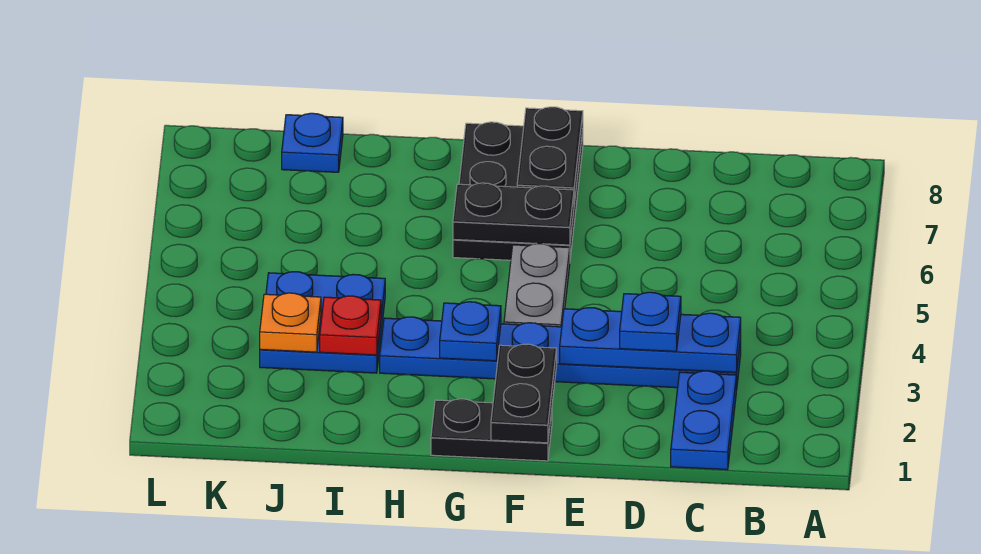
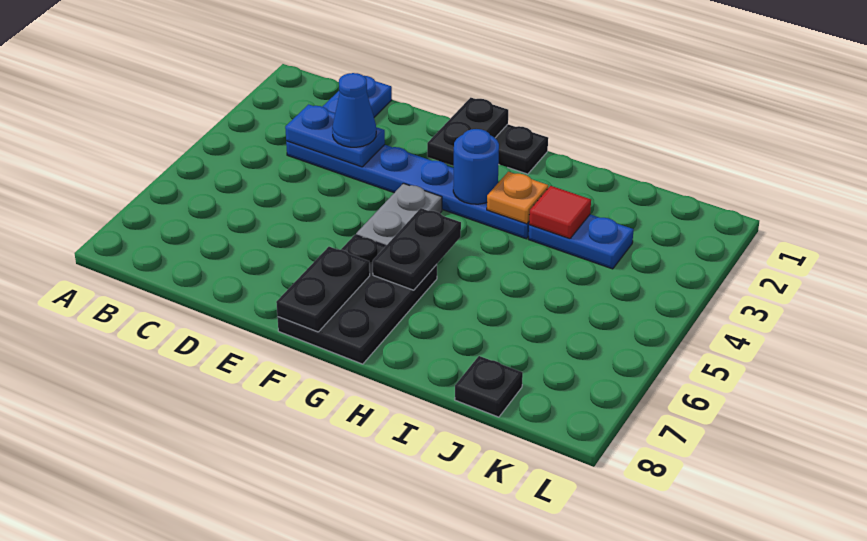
blue plate C3:E3 level 2 -> blue plate C3:D3 level 2
blue plate D3 level 3 -> blue cone D3 level 3
black plate F6:G6 level 2 -> black plate G5:G6 level 2
blue plate G3 level 2 -> blue round brick G3 level 2
blue plate I3:J4 level 1 -> blue plate I3:J3 level 1
red plate I3 level 2 -> red tile I3 level 2
orange plate J3 level 2 -> orange plate H3 level 2
blue plate J8 level 1 -> black plate J8 level 1

